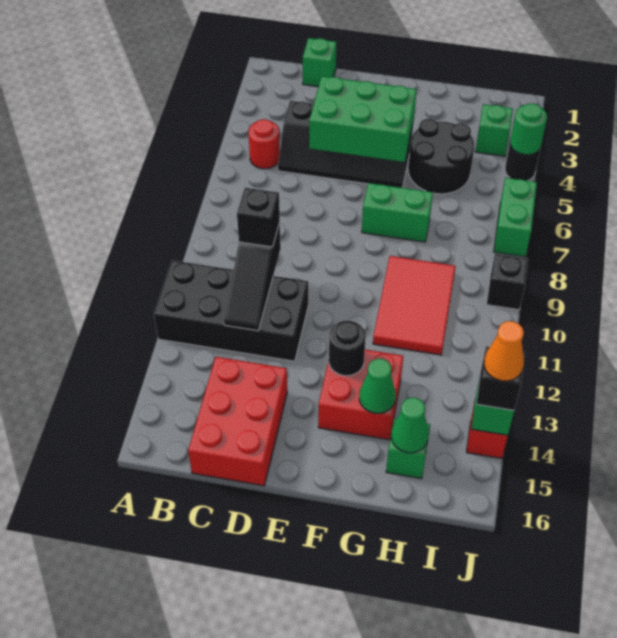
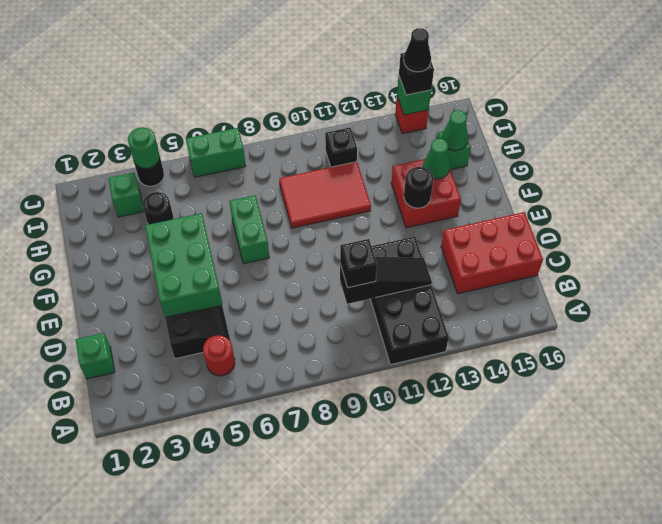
black round brick G4:H5 level 1 -> black round brick H4 level 1
black brick J9 level 1 -> black brick I11 level 1
orange cone J14 level 4 -> black cone J14 level 4

